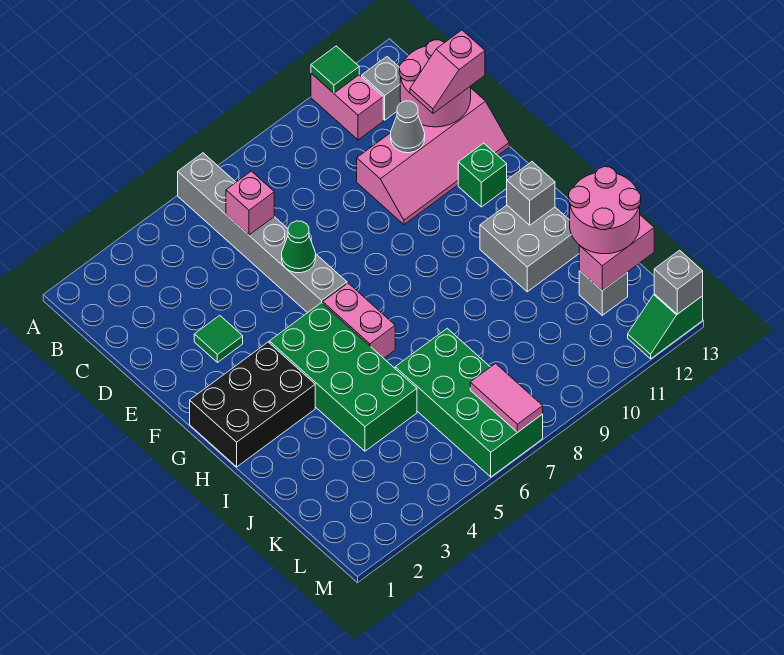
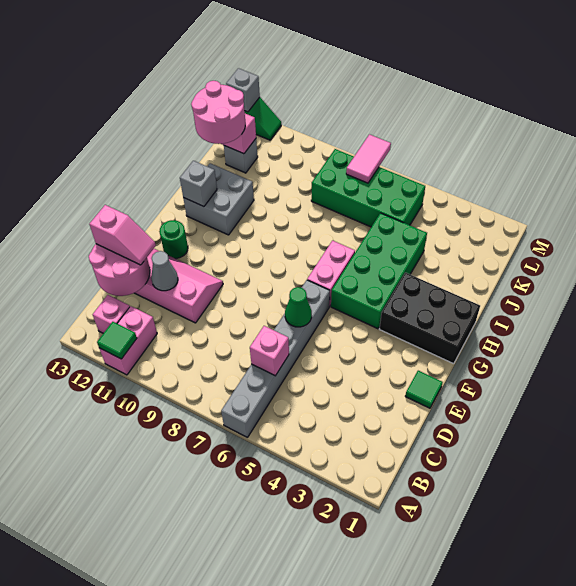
grey brick B12 level 1 -> pink brick B12 level 1
green tile E3 level 1 -> green tile E1 level 1
green brick F12 level 1 -> green round brick F12 level 1
green brick J6:M7 level 1 -> green brick K5:L8 level 1

